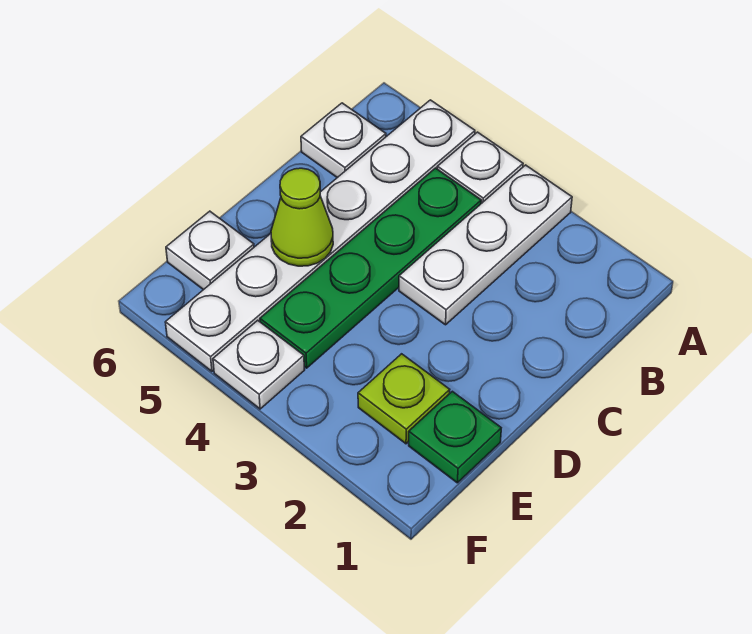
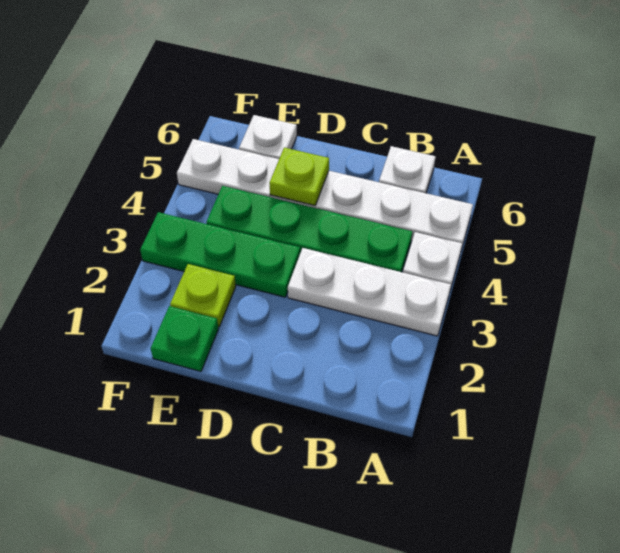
none -> green plate D3:F3 level 1
lime cone D5 level 2 -> lime plate D5 level 2
white plate F4 level 1 -> none

